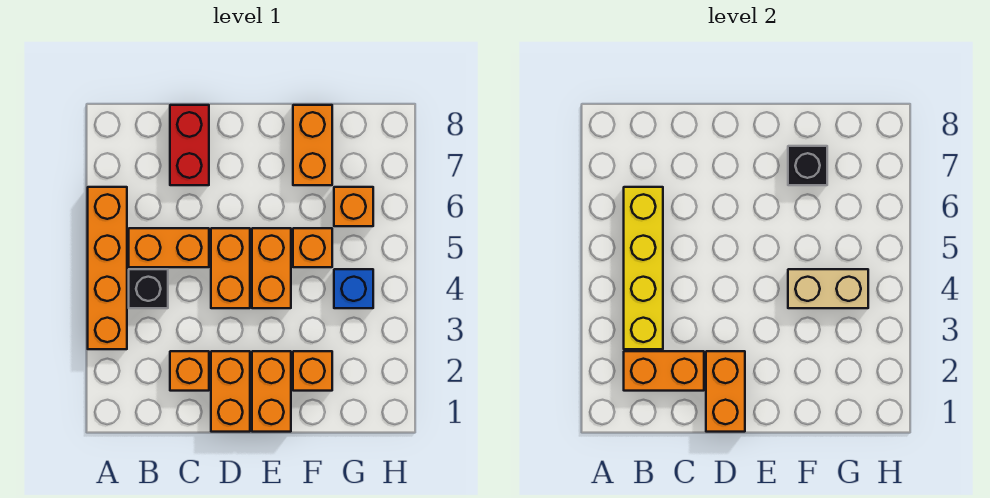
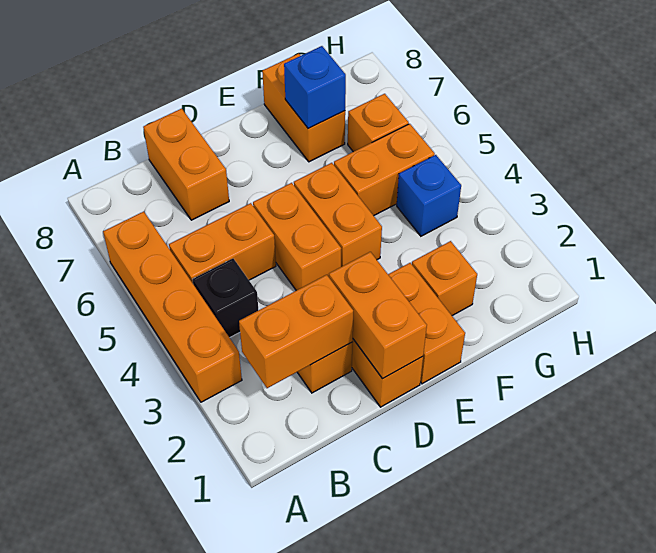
yellow brick B3:B6 level 2 -> none
red brick C7:C8 level 1 -> orange brick C7:C8 level 1
tan brick F4:G4 level 2 -> none
orange brick F5 level 1 -> orange brick F5:G5 level 1
black brick F7 level 2 -> blue brick F7 level 2

